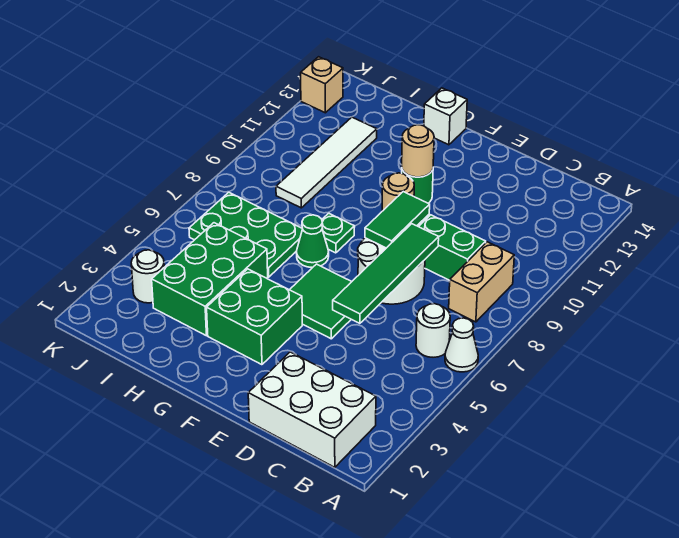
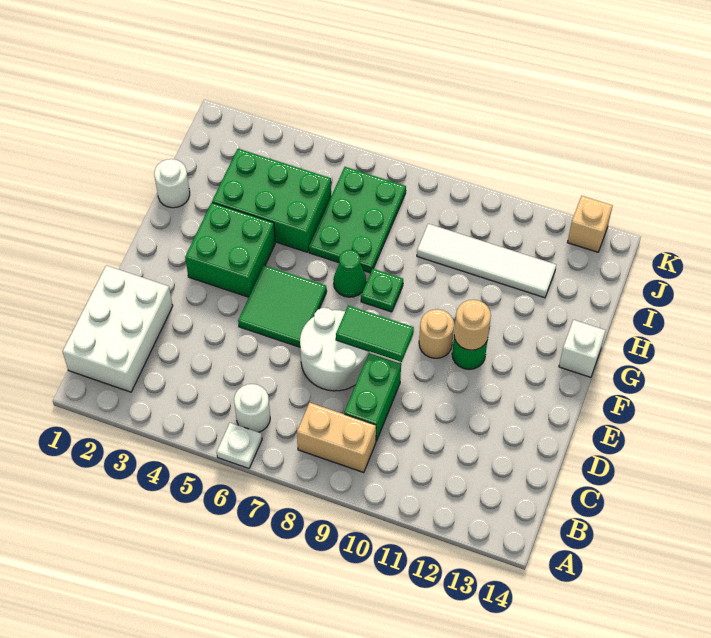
white cone A6 level 1 -> white plate A6 level 1
green tile D5:D8 level 2 -> none
white round brick J3 level 1 -> white round brick H1 level 1

